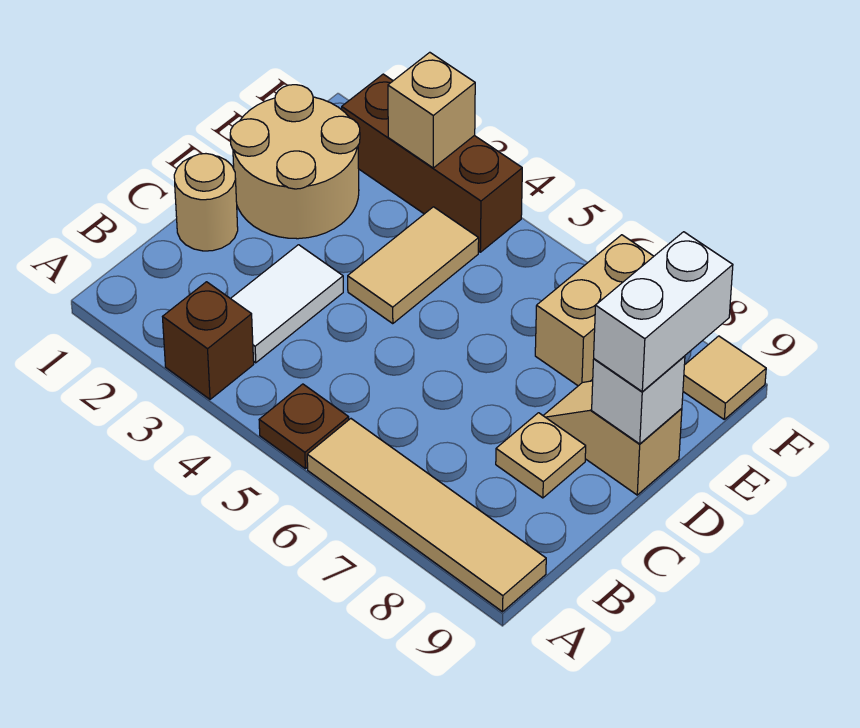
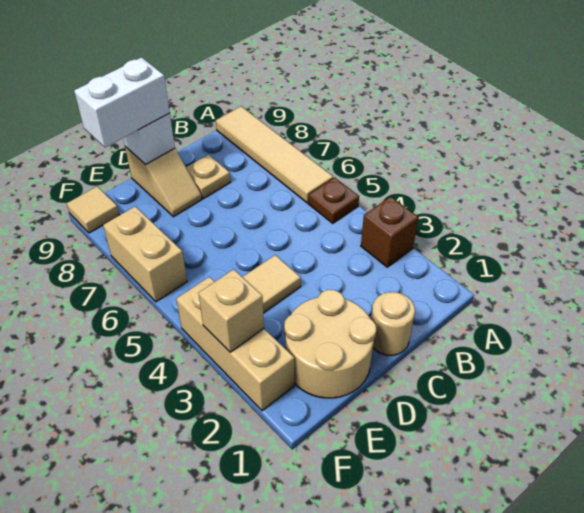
white tile B3:C3 level 1 -> none
tan brick E7:F7 level 1 -> tan brick F6:F7 level 1
brown brick F2:F4 level 1 -> tan brick F2:F4 level 1

